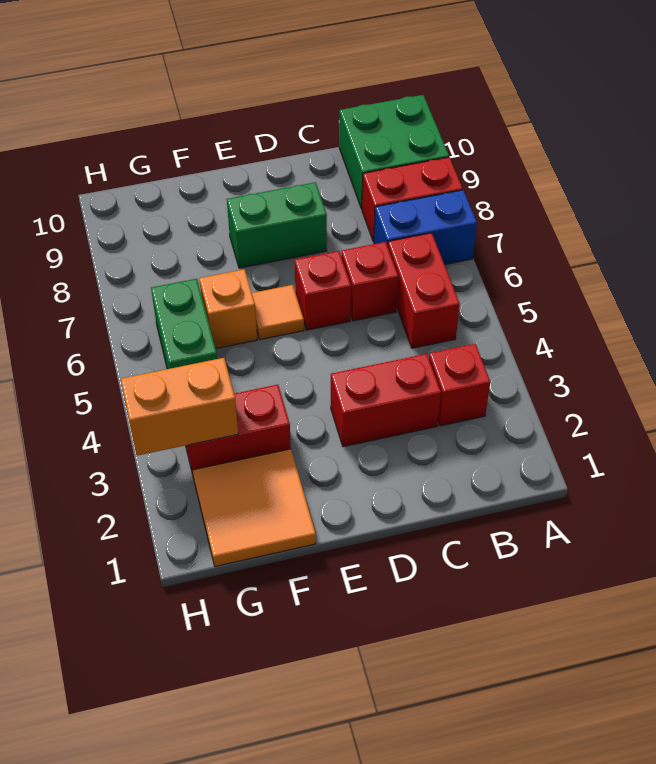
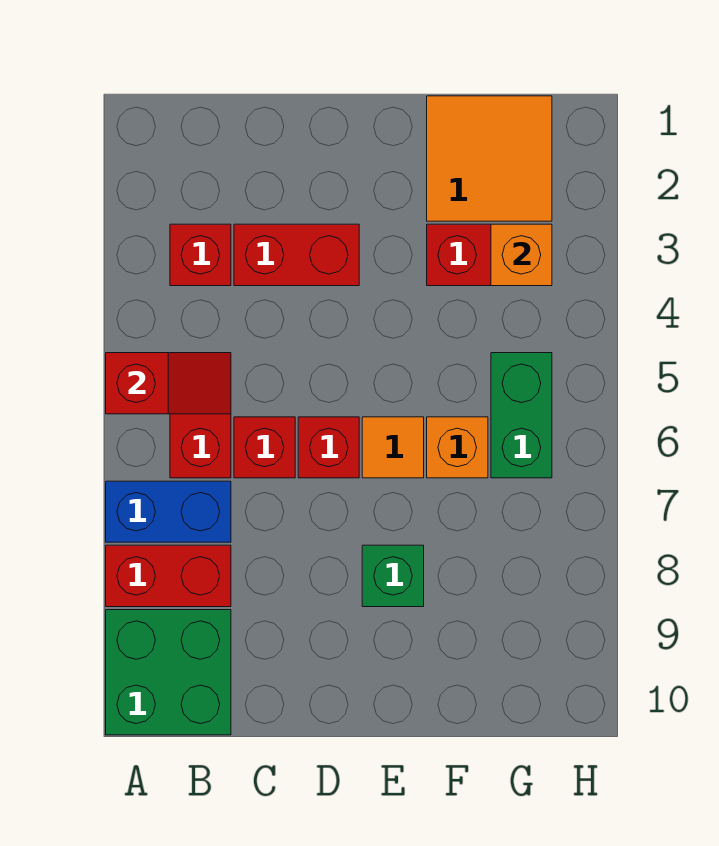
none -> red slope A5:B5 level 2 top A
green brick D8:E8 level 1 -> green brick E8 level 1
orange brick G3:H3 level 2 -> orange brick G3 level 2

